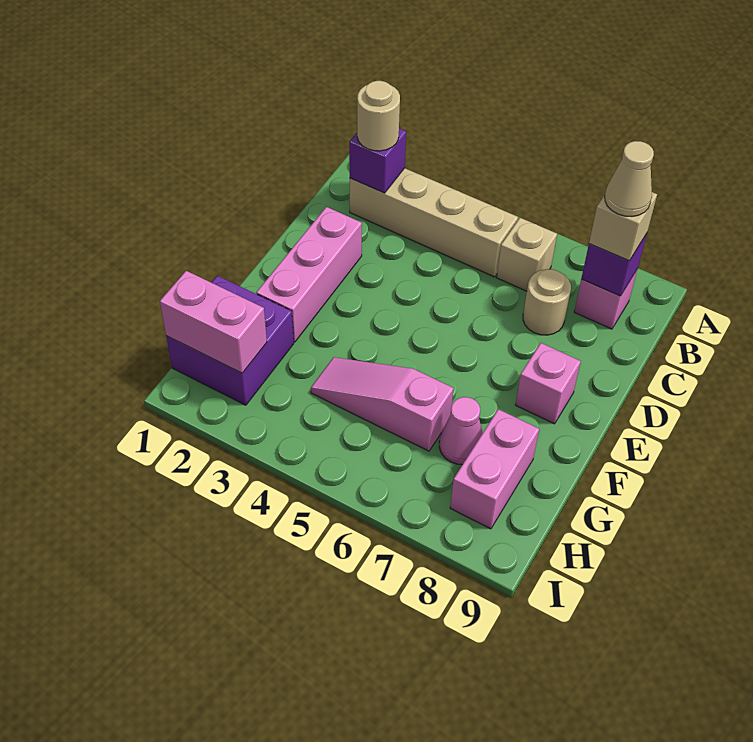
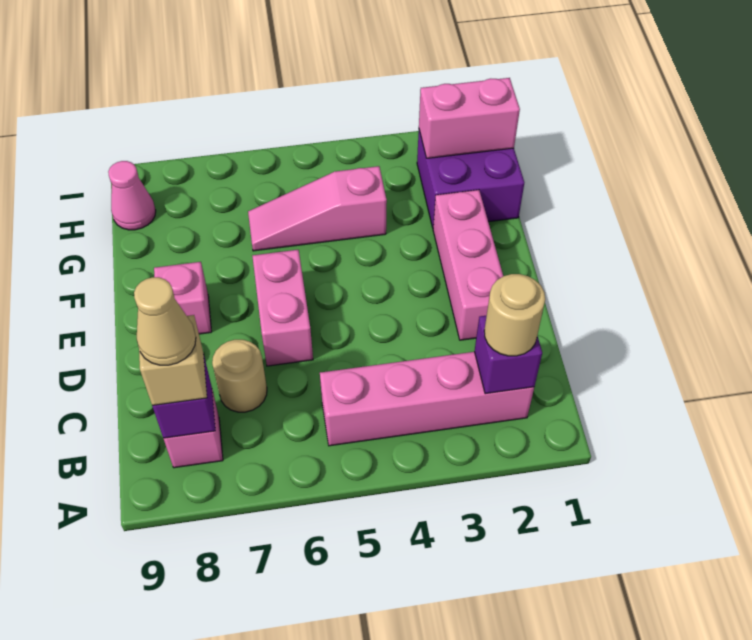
tan brick B2:B5 level 1 -> pink brick B2:B5 level 1
tan brick B6 level 1 -> none
pink slope G4:G6 level 1 top 6 -> pink slope G4:G6 level 1 top 4
pink cone G7 level 1 -> pink cone H9 level 1
pink brick G8:H8 level 1 -> pink brick D6:E6 level 1

